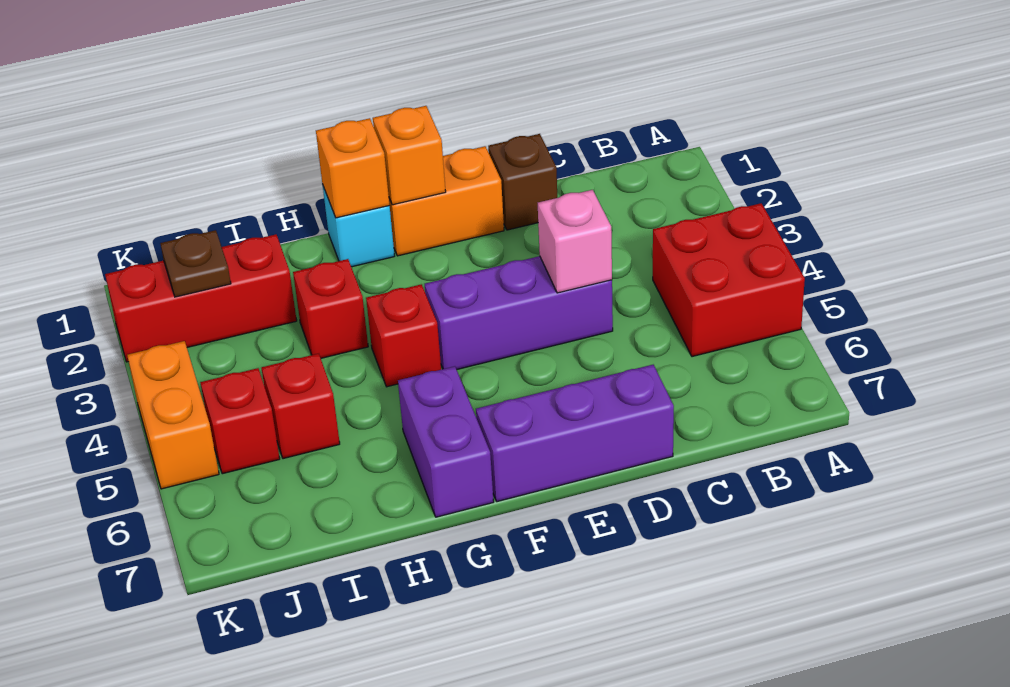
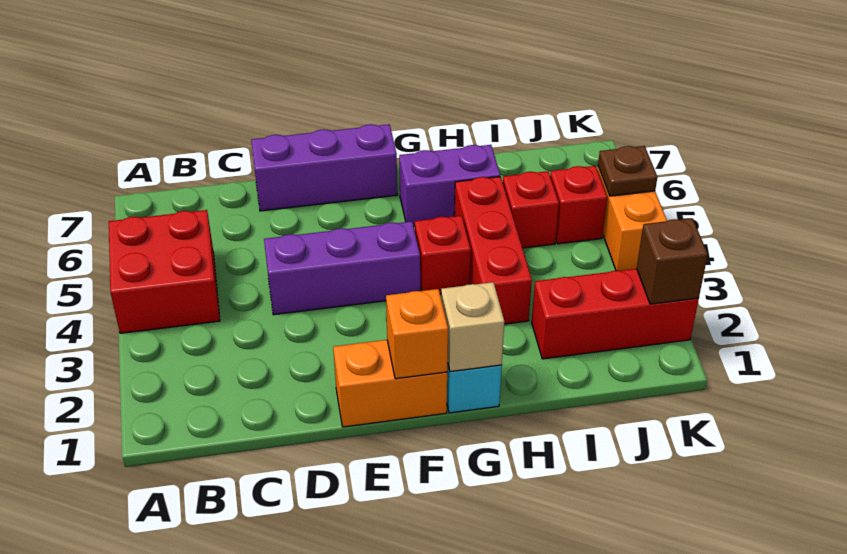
brown brick D1 level 1 -> brown brick K2 level 2
pink brick D4 level 2 -> none
orange brick G1 level 2 -> tan brick G1 level 2
purple brick G6:G7 level 1 -> purple brick G6:H6 level 1
red brick H3 level 1 -> red brick H3:H5 level 1
brown plate J2 level 2 -> brown plate K5 level 2

